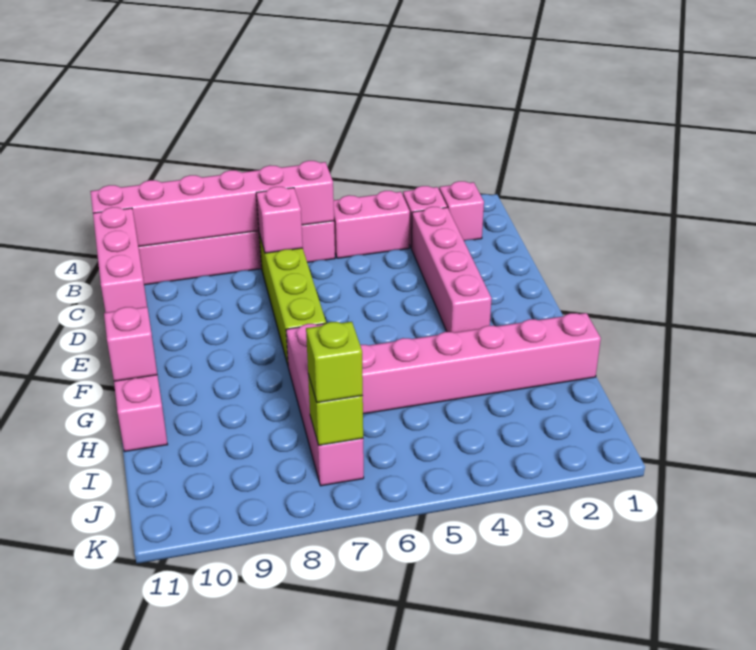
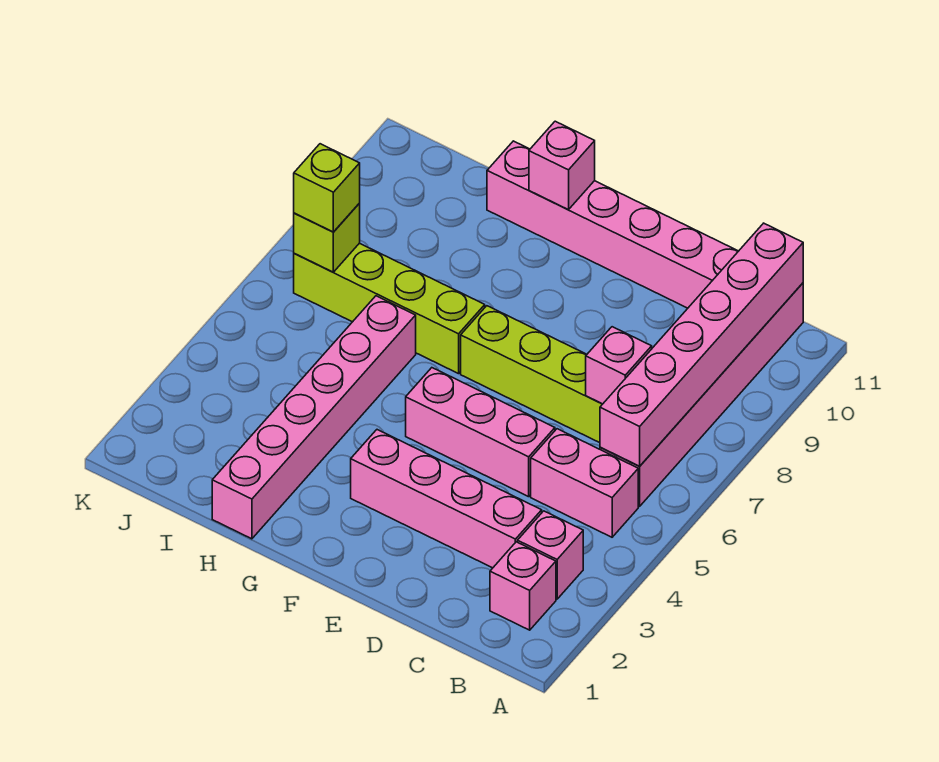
pink brick B4:B5 level 1 -> pink brick B5:C5 level 1
pink brick C11:E11 level 2 -> pink brick D5:F5 level 1
pink brick G7:J7 level 1 -> lime brick G7:J7 level 1

